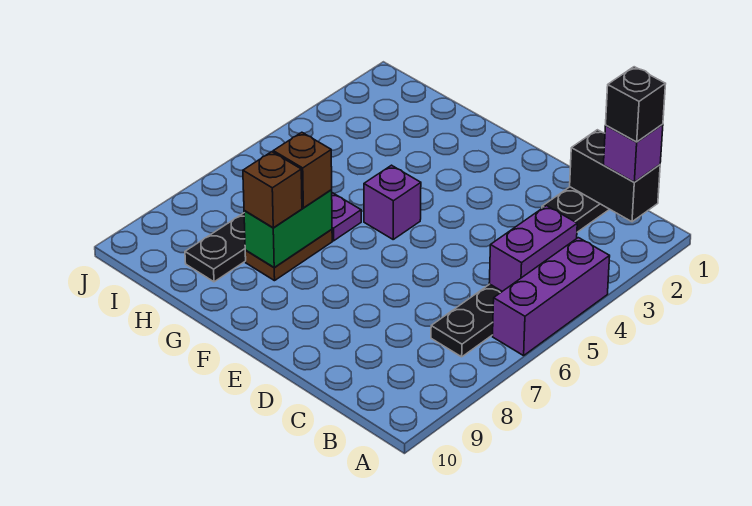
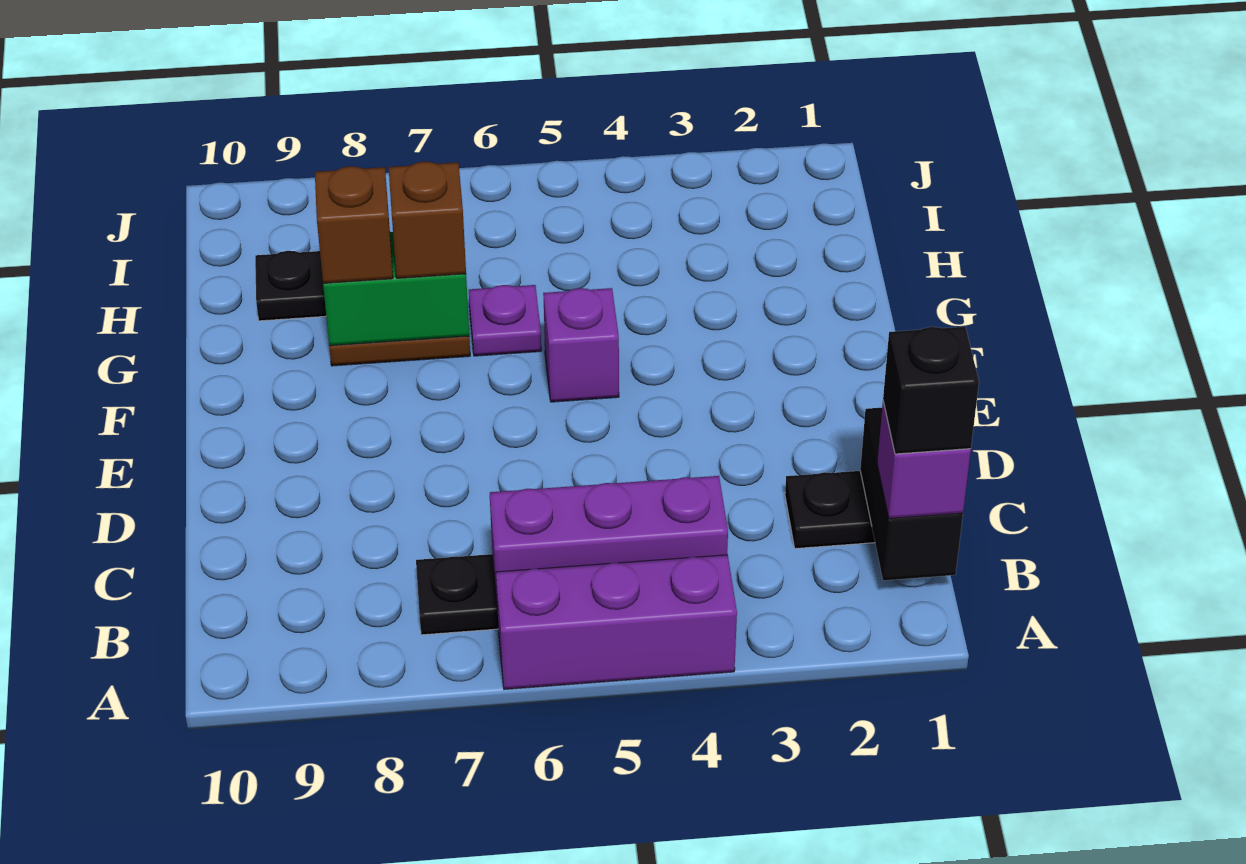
purple brick B4:B5 level 2 -> purple brick B4:B6 level 2

